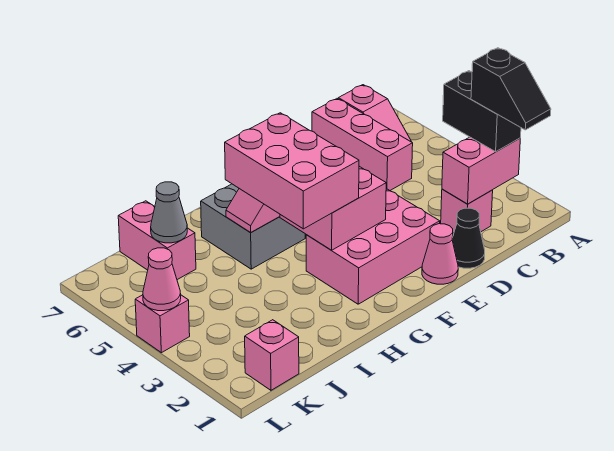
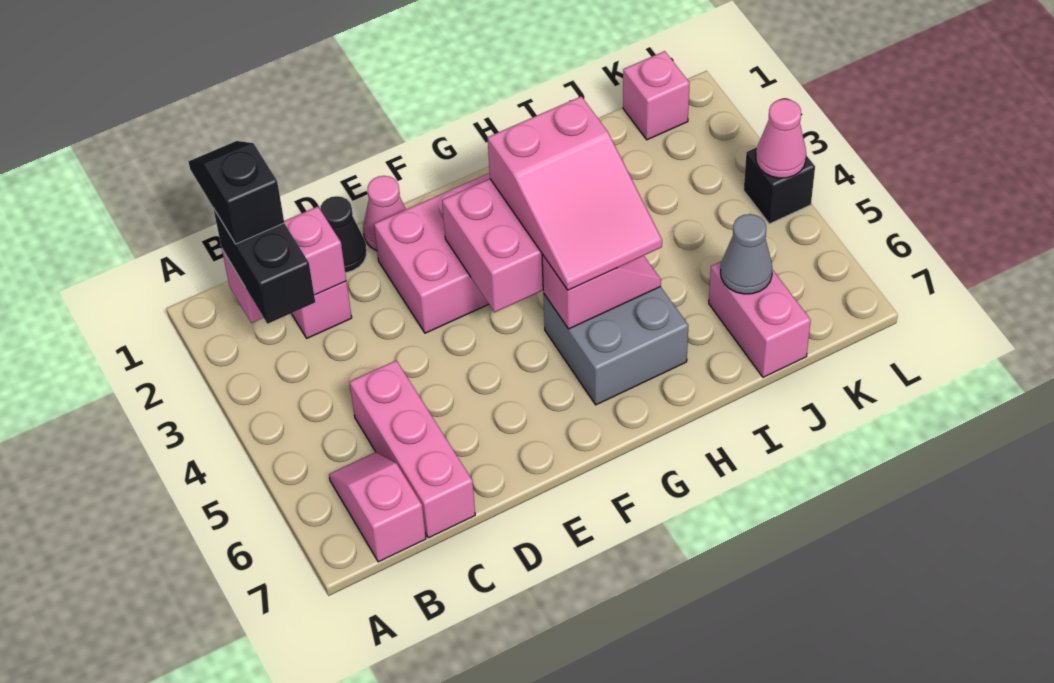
pink brick G3:H5 level 3 -> pink slope G3:H5 level 3 top 3
pink brick L4 level 1 -> black brick L4 level 1

